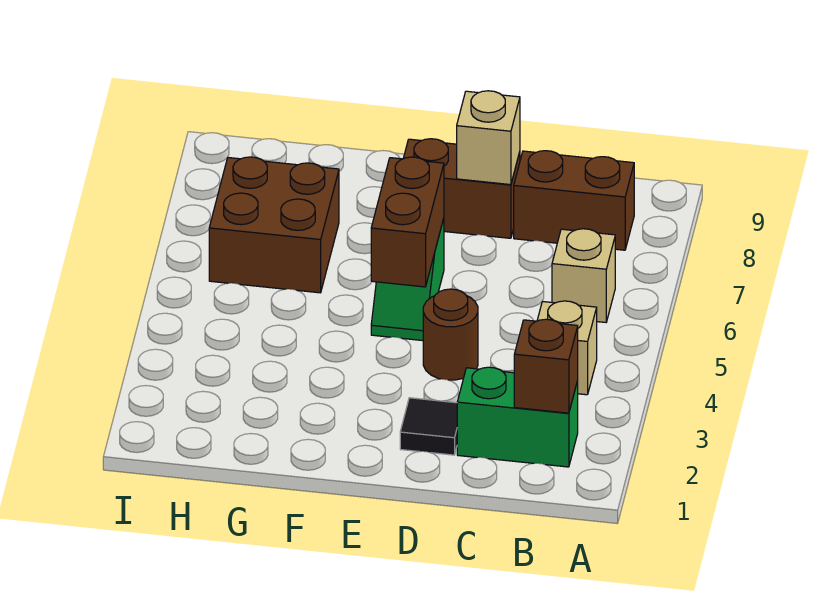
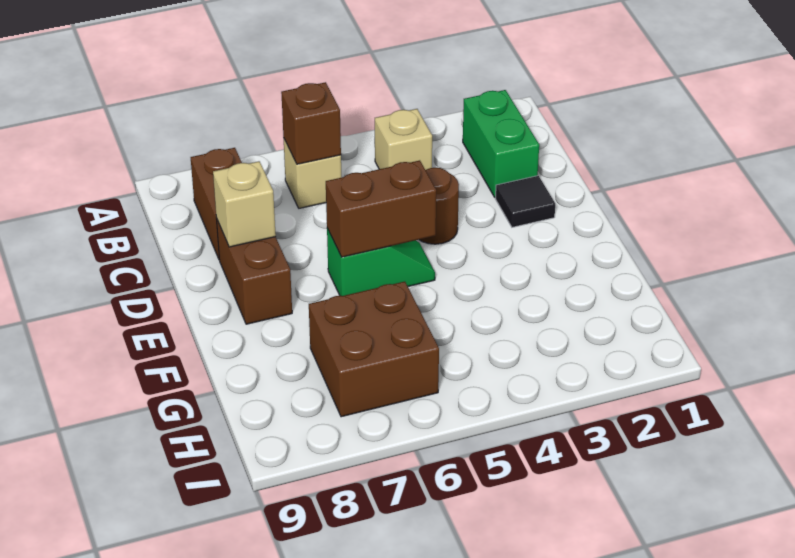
brown brick B2 level 2 -> brown brick B6 level 2

